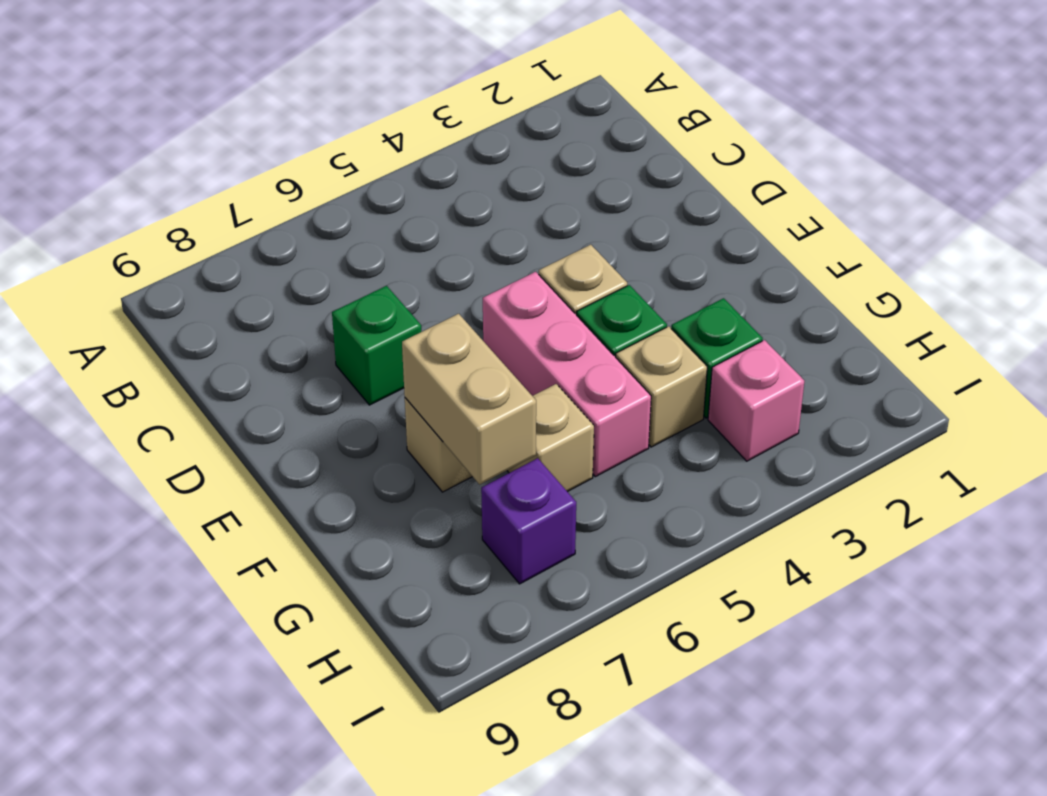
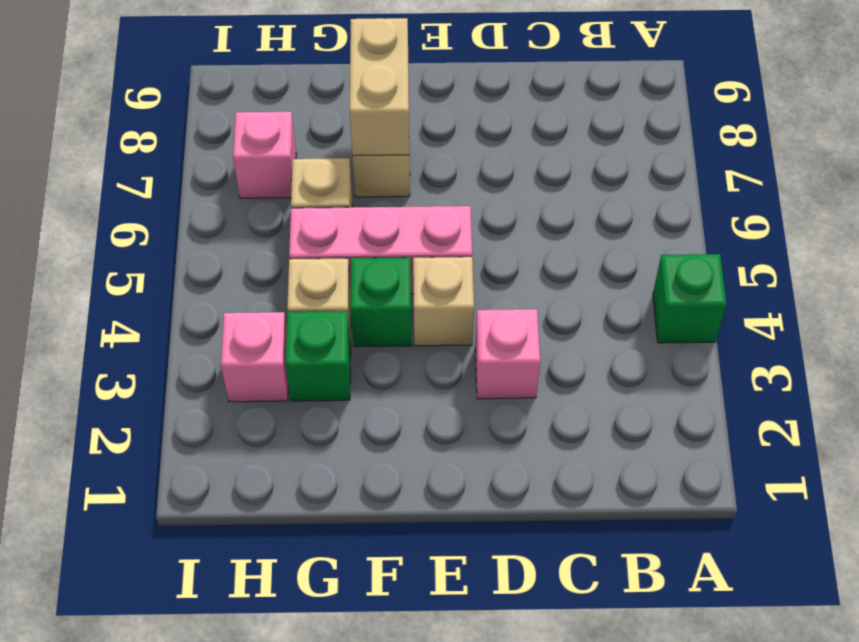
none -> pink brick D3 level 1
green brick D7 level 1 -> green brick A4 level 1
tan brick F7:G7 level 2 -> tan brick F7:F8 level 2
purple brick H7 level 1 -> pink brick H7 level 1

